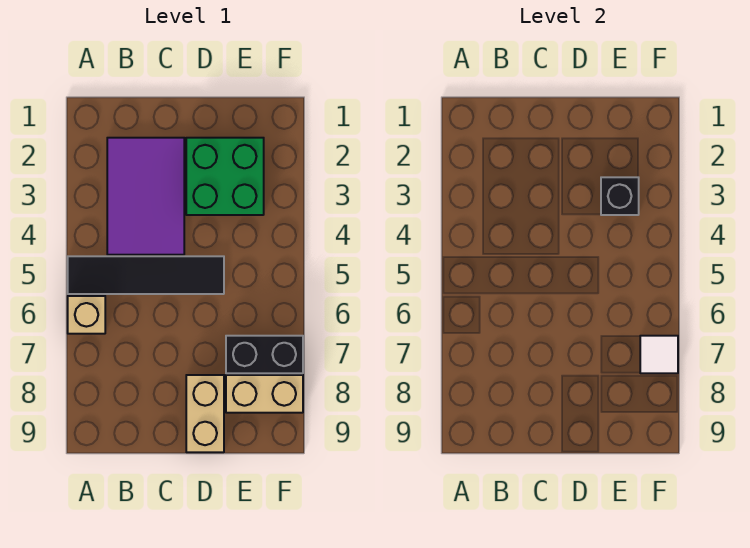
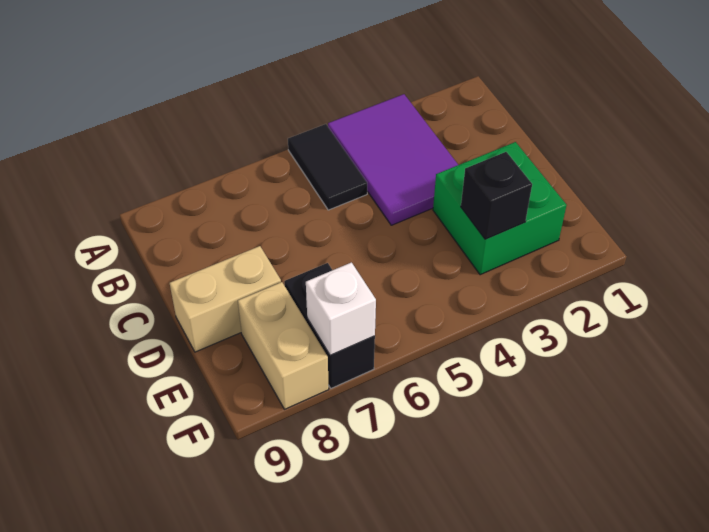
black tile A5:D5 level 1 -> black tile A5:B5 level 1
tan brick A6 level 1 -> none
purple tile B2:C4 level 1 -> purple tile A3:C4 level 1
white tile F7 level 2 -> white brick F7 level 2

